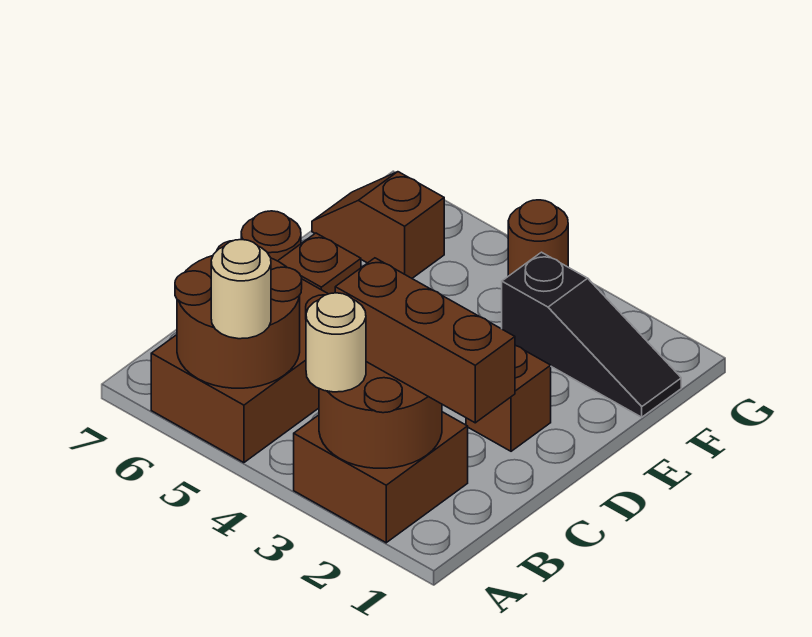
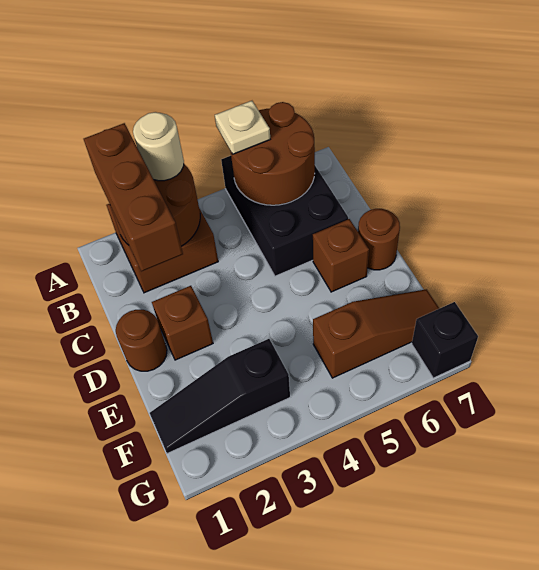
brown brick A5:C6 level 1 -> black brick A5:C6 level 1
tan round brick A5 level 3 -> tan plate A5 level 3
brown brick B1:B3 level 3 -> brown brick A2:C2 level 3
brown slope F6:F7 level 1 top 6 -> brown slope F5:F7 level 1 top 5
brown round brick G4 level 1 -> brown round brick D1 level 1
none -> black brick G7 level 1

